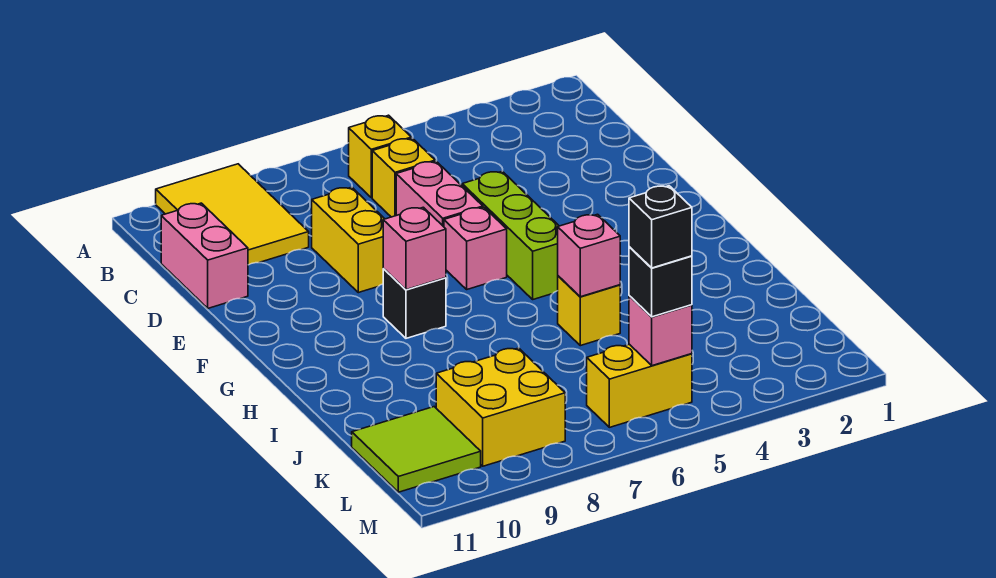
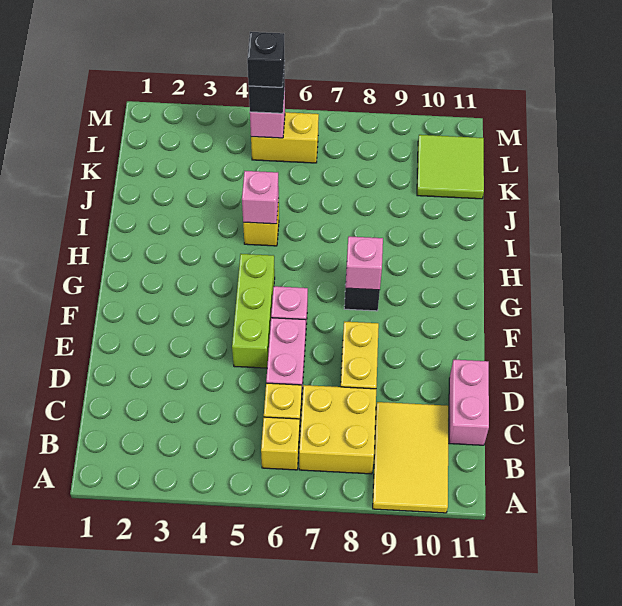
yellow brick K8:L9 level 1 -> yellow brick B7:C8 level 1

